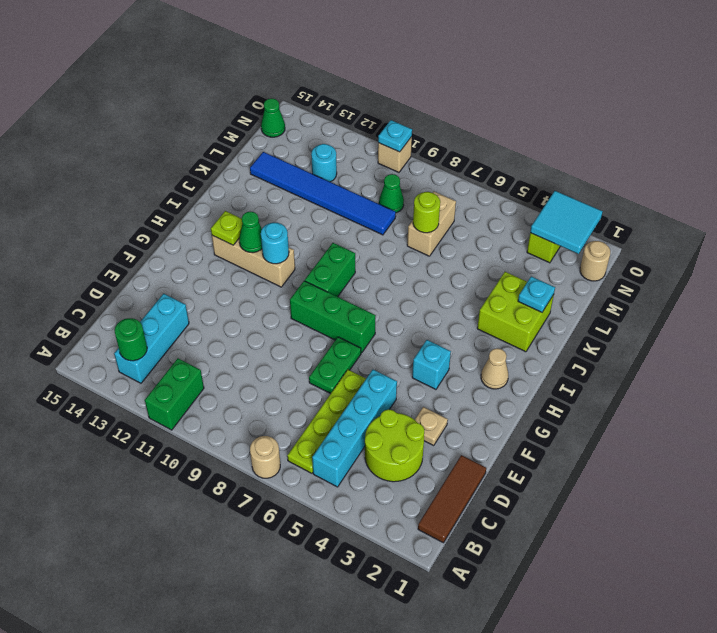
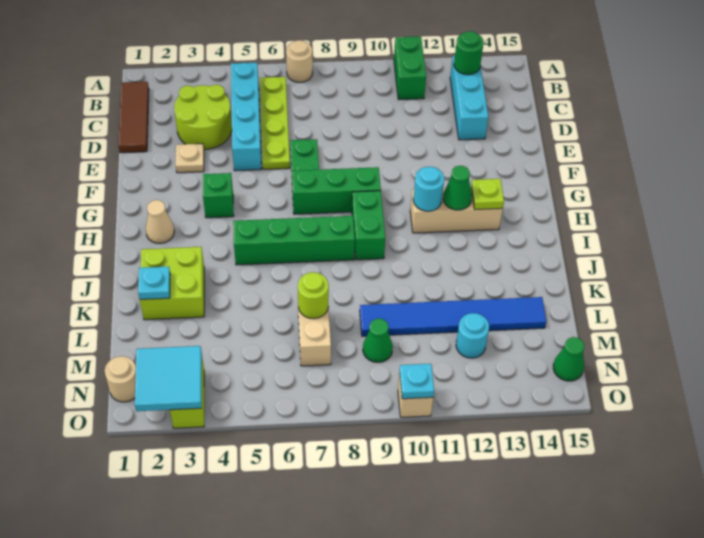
cyan brick G4 level 1 -> green brick G4 level 1
none -> green brick I5:I8 level 1

